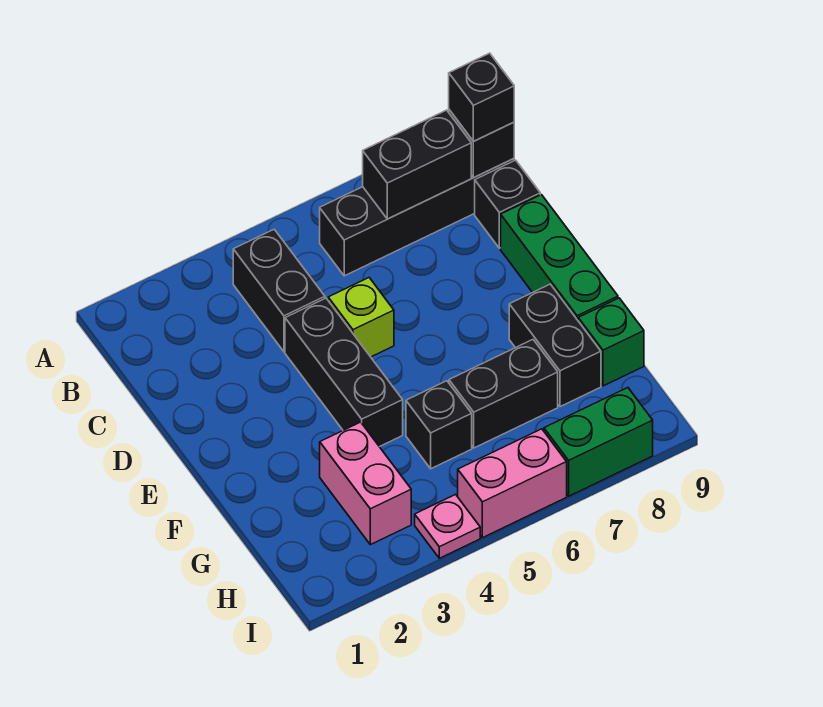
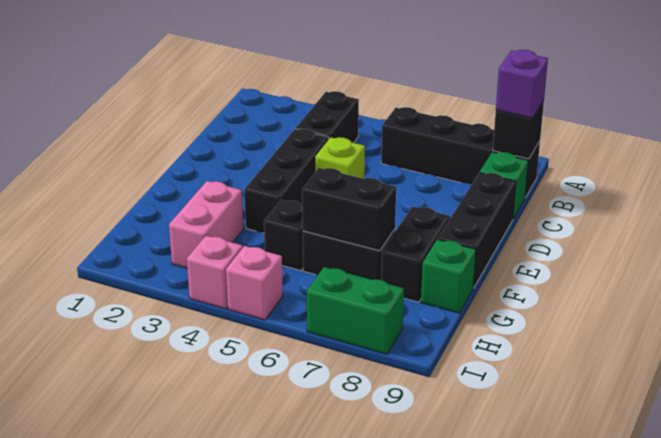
black brick B7:B8 level 2 -> black brick G6:G7 level 2
black brick B9 level 3 -> purple brick B9 level 3
black brick C9 level 1 -> green brick C9 level 1
green brick D9:F9 level 1 -> black brick D9:F9 level 1
pink plate I4 level 1 -> pink brick I4 level 1
pink brick I5:I6 level 1 -> pink brick I5 level 1

